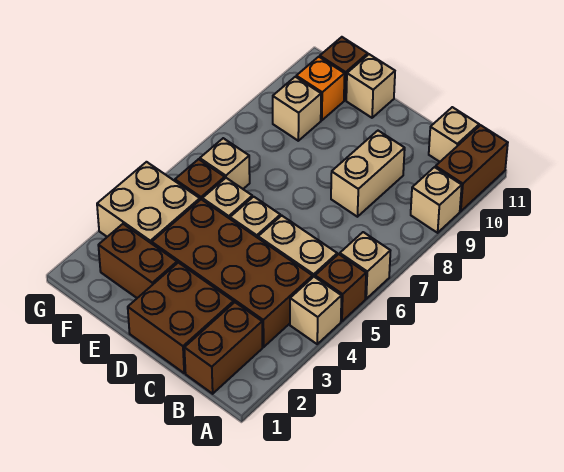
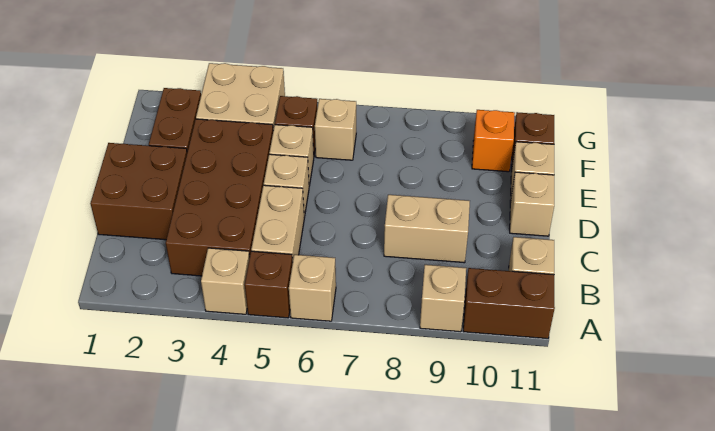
brown brick B1:B2 level 1 -> none
tan brick F9 level 1 -> tan brick D11 level 1

